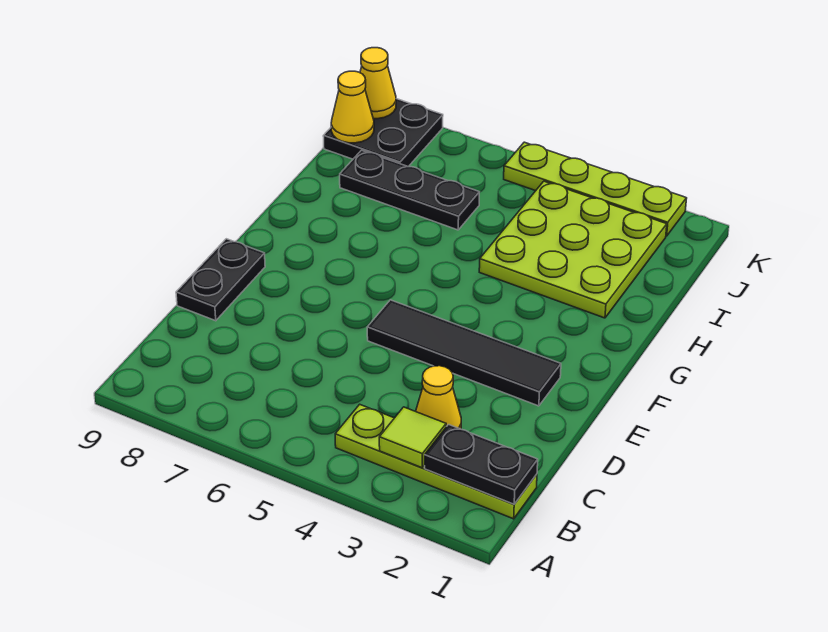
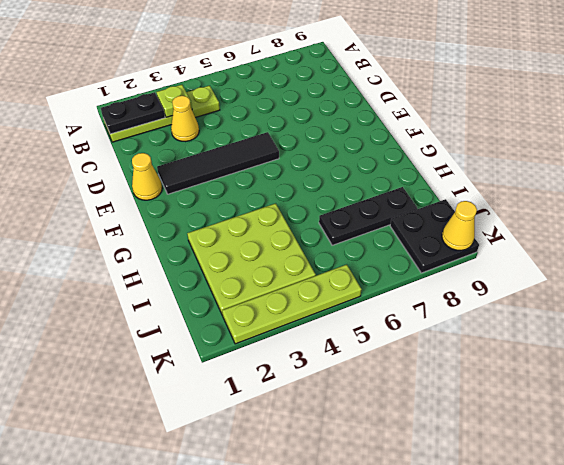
lime tile B3 level 2 -> lime plate B3 level 2
black plate D9:E9 level 1 -> none
yellow cone J9 level 2 -> yellow cone E1 level 1

